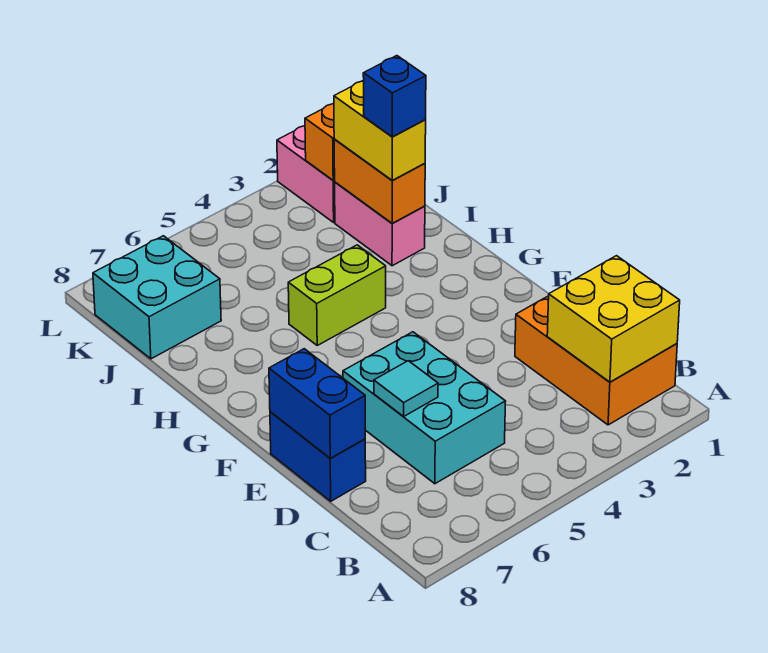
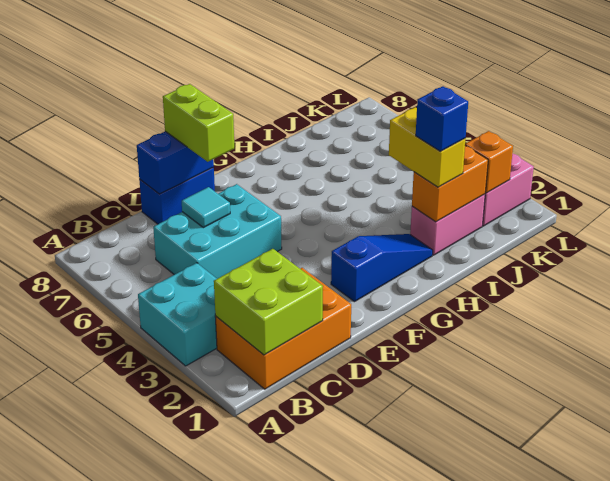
yellow brick B1:C2 level 2 -> lime brick B1:C2 level 2
none -> blue slope F2:H2 level 1 top F
lime brick H4:H5 level 1 -> lime brick E7:E8 level 3
yellow brick I2:J2 level 3 -> yellow brick I2:I3 level 3
cyan brick J7:K8 level 1 -> cyan brick A3:B4 level 1

